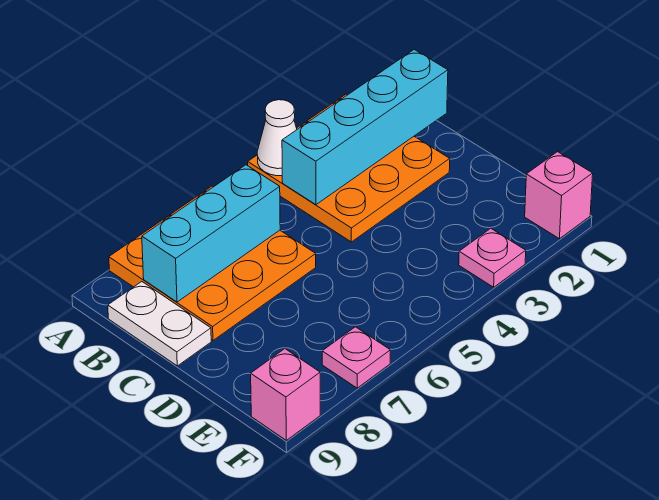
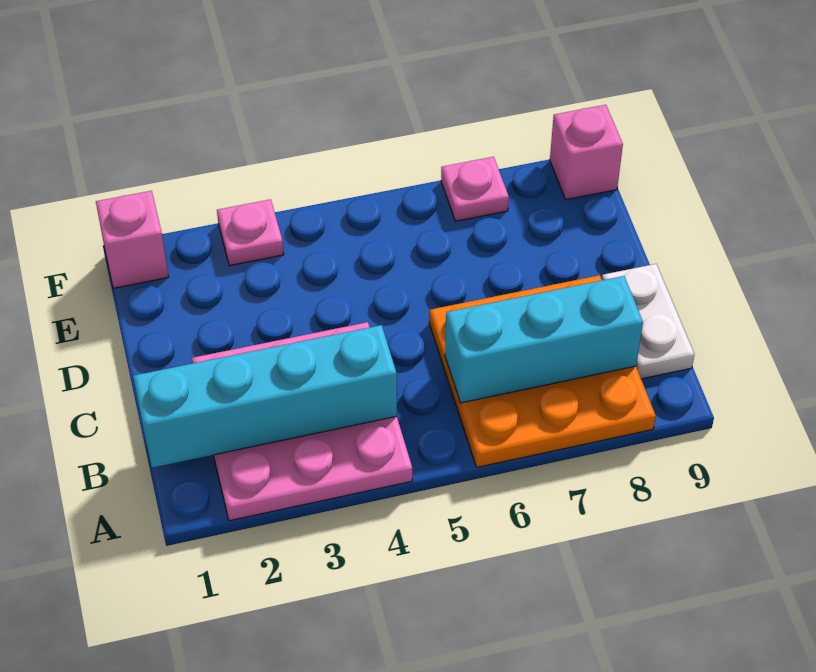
orange plate A2:C4 level 1 -> pink plate A2:C4 level 1
white cone A4 level 2 -> none

